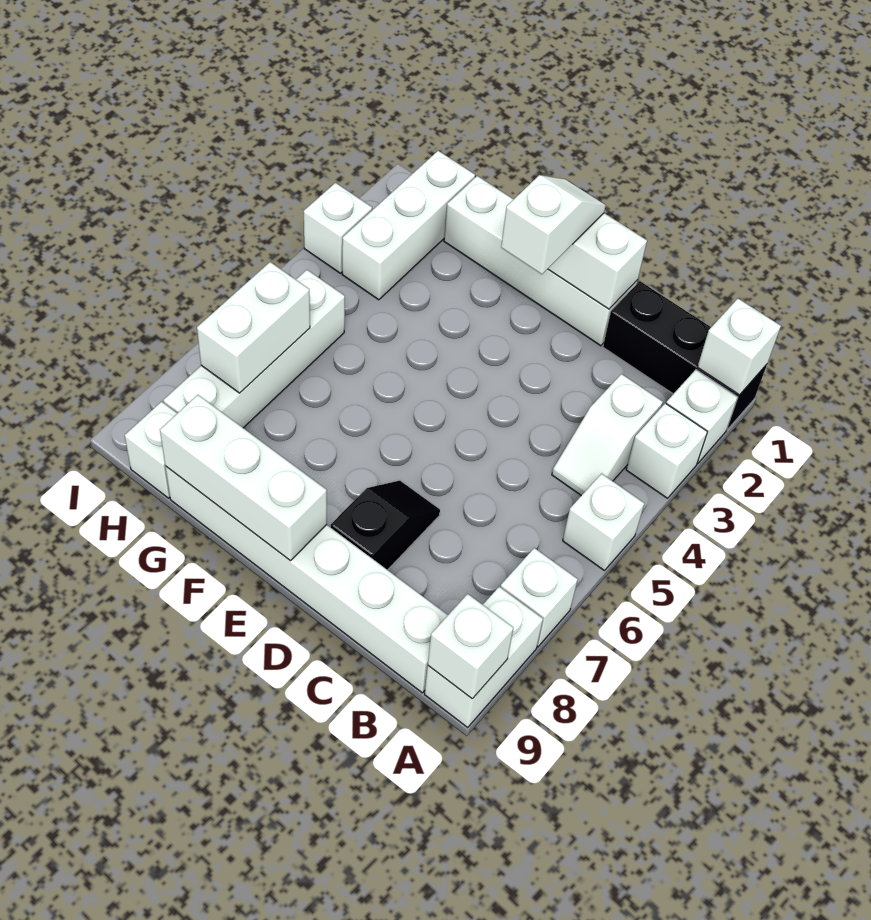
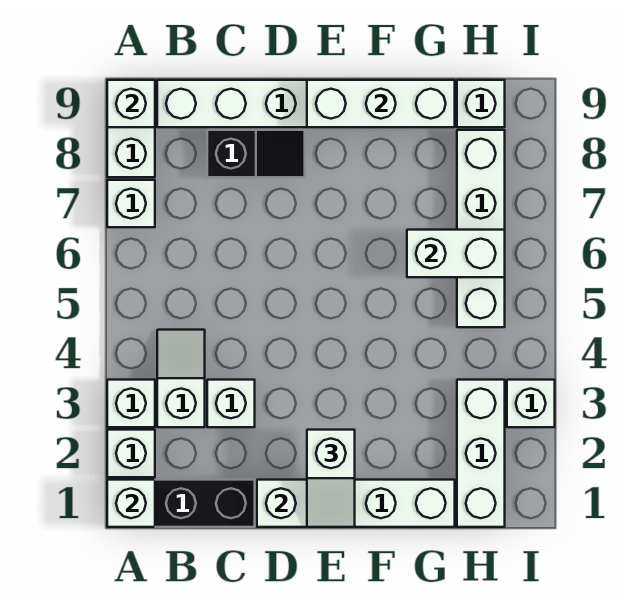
white brick A5 level 1 -> white brick C3 level 1
black slope D7:D8 level 1 top 8 -> black slope C8:D8 level 1 top C
white brick H6:H7 level 2 -> white brick G6:H6 level 2

